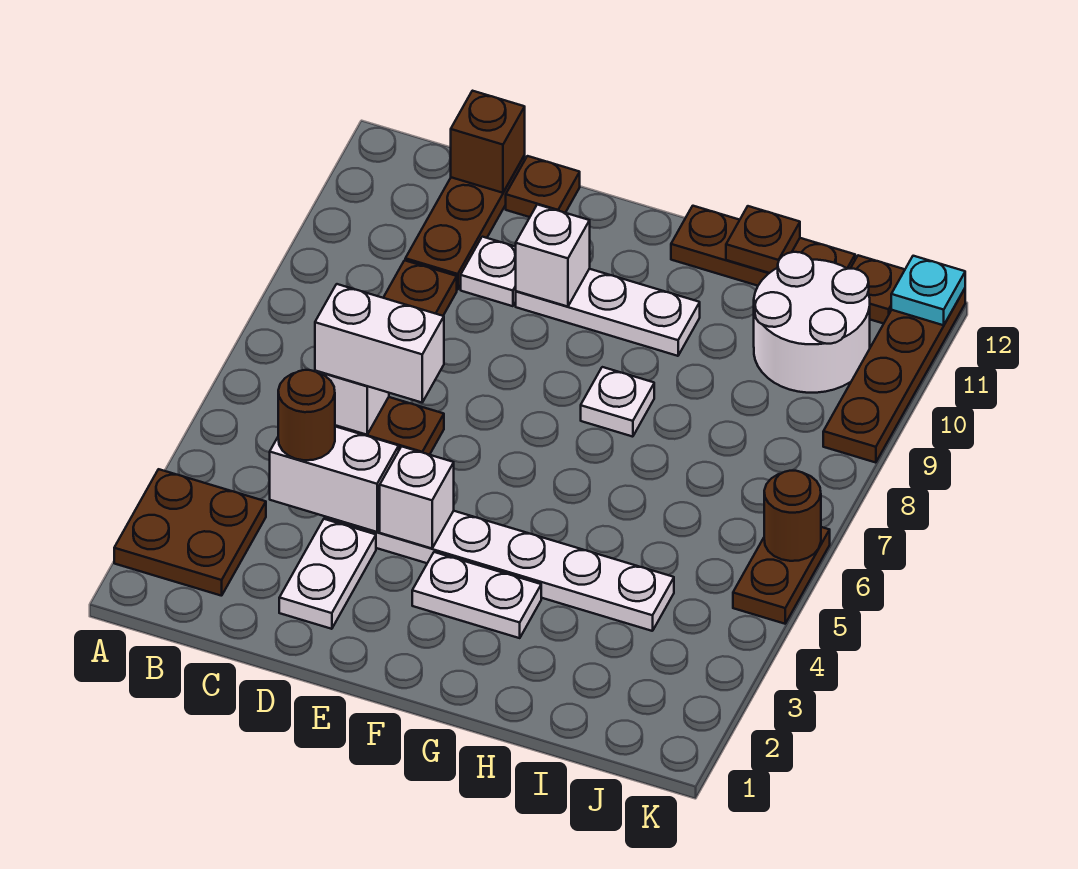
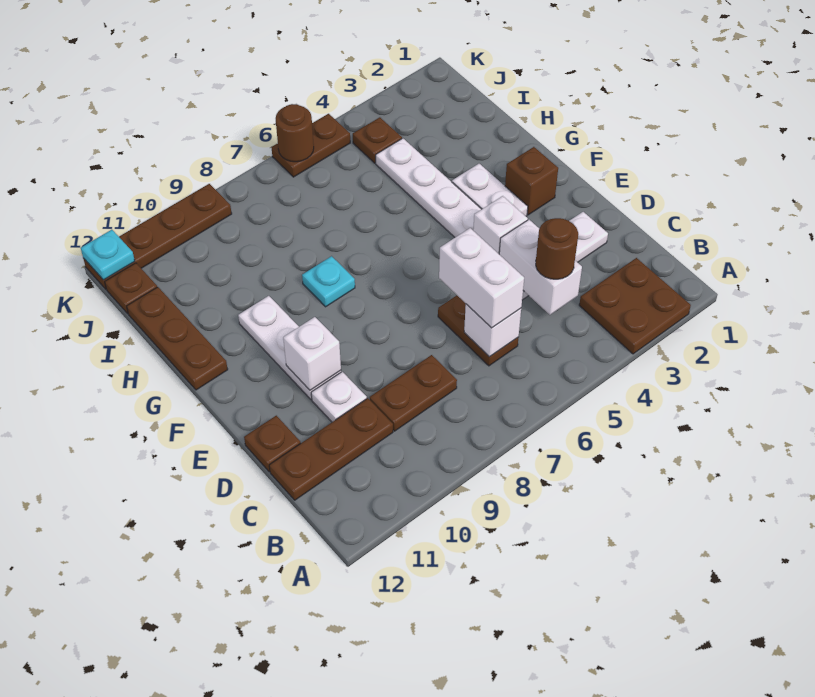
brown brick C12 level 2 -> brown brick F2 level 1
white plate G8 level 1 -> cyan plate G8 level 1
brown plate H12 level 2 -> brown plate J4 level 1
white round brick I10:J11 level 1 -> none

